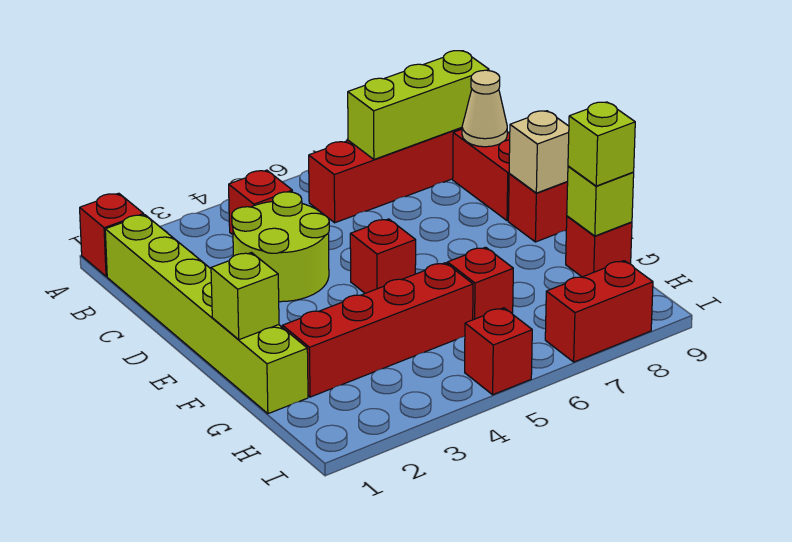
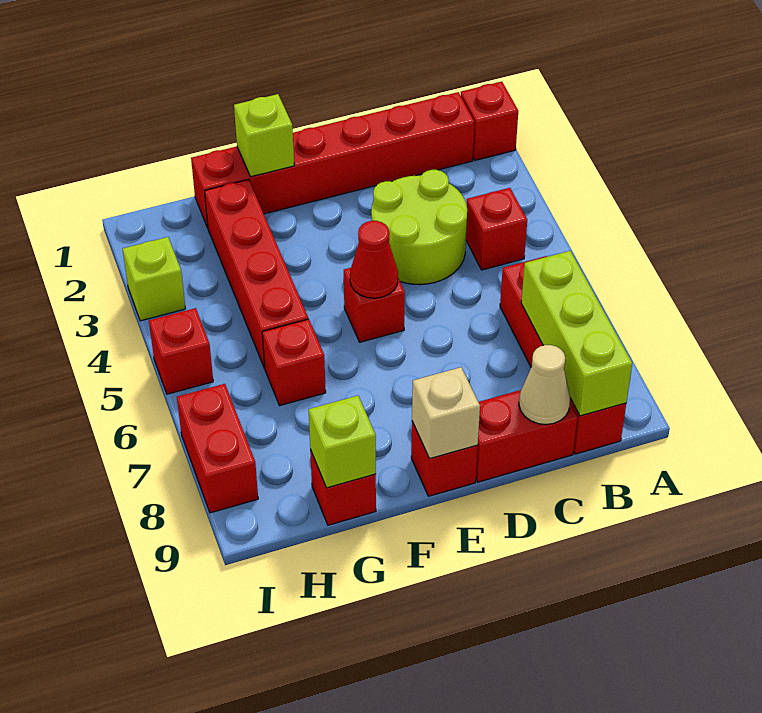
lime brick B1:G1 level 1 -> red brick B1:G1 level 1
none -> red cone E5 level 2
lime brick G9 level 3 -> lime brick I3 level 1

